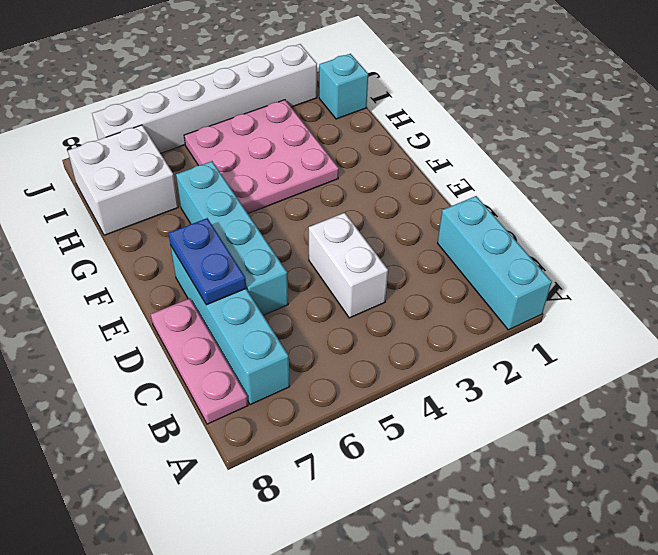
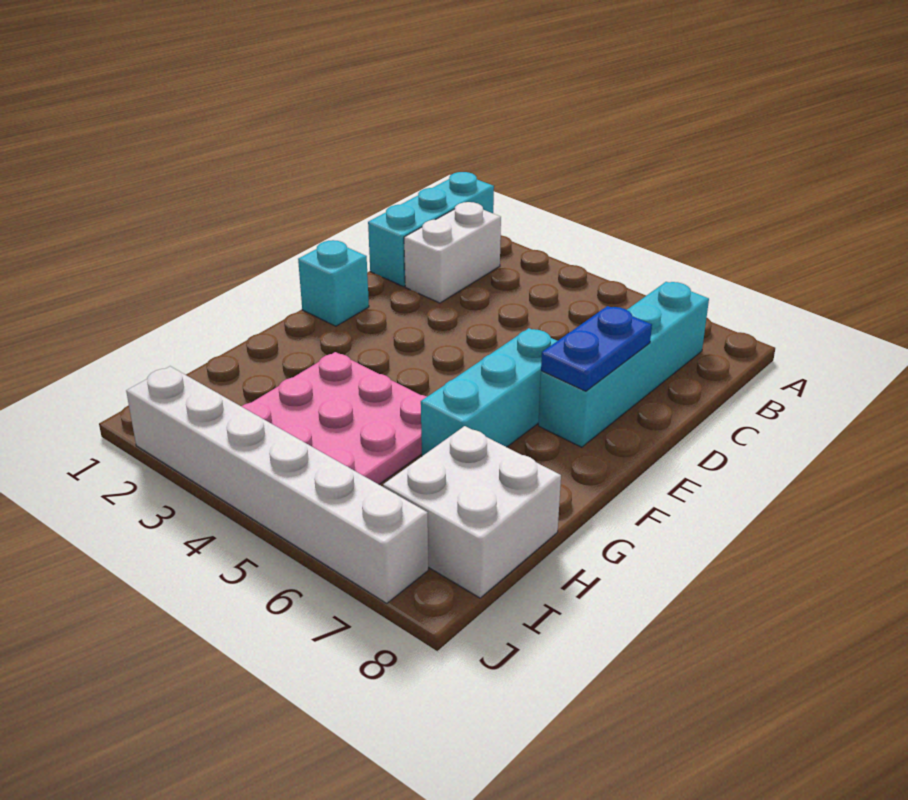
pink plate B8:D8 level 1 -> none
white brick C4:D4 level 1 -> white brick B2:C2 level 1
cyan brick D6:G6 level 1 -> cyan brick E6:G6 level 1
cyan brick I1 level 1 -> cyan brick E1 level 1

